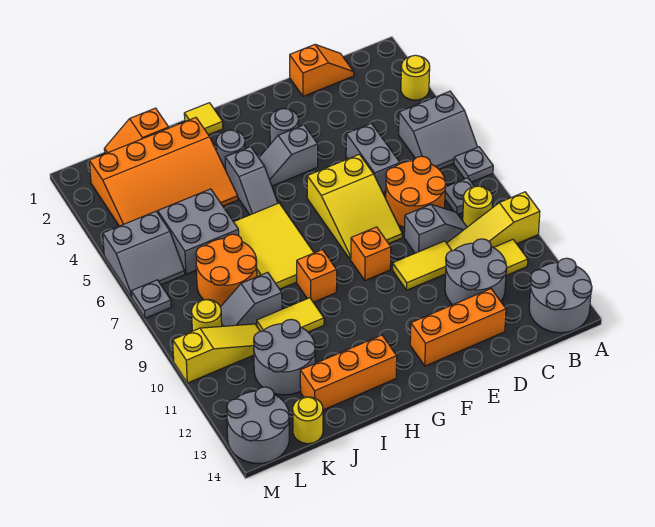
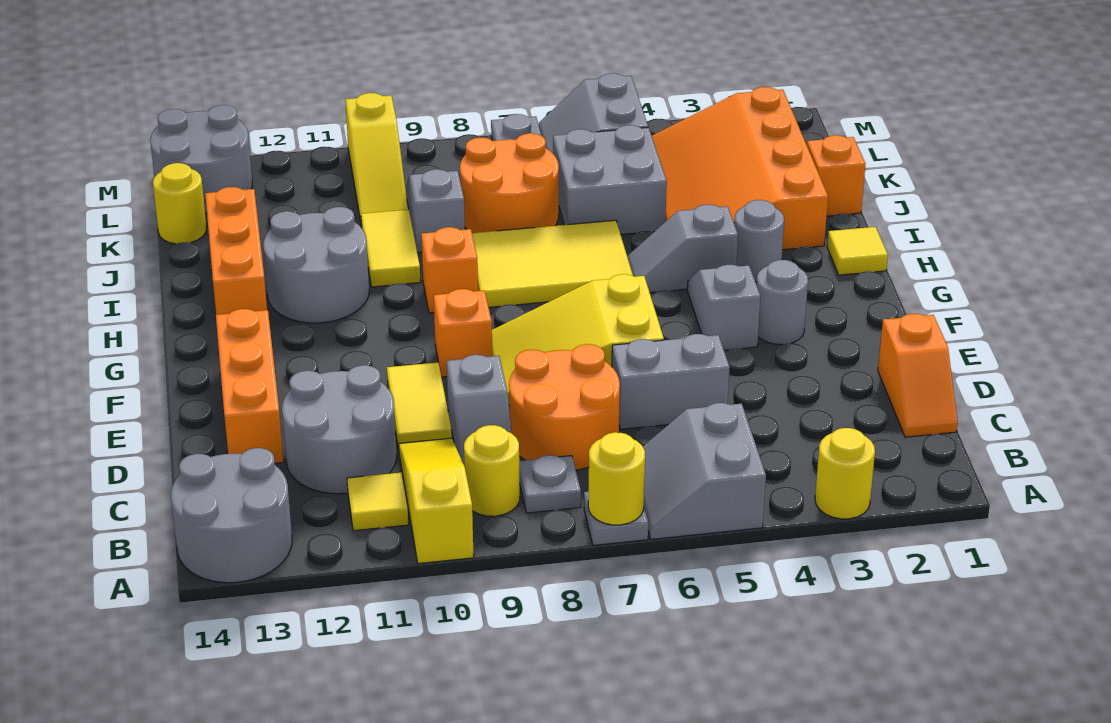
grey round brick J11:K12 level 1 -> grey round brick H11:I12 level 1
yellow round brick L9 level 1 -> yellow round brick A7 level 2

